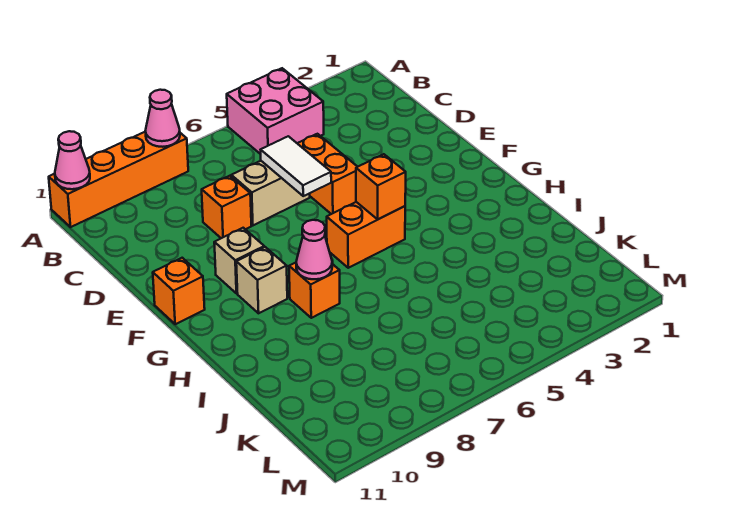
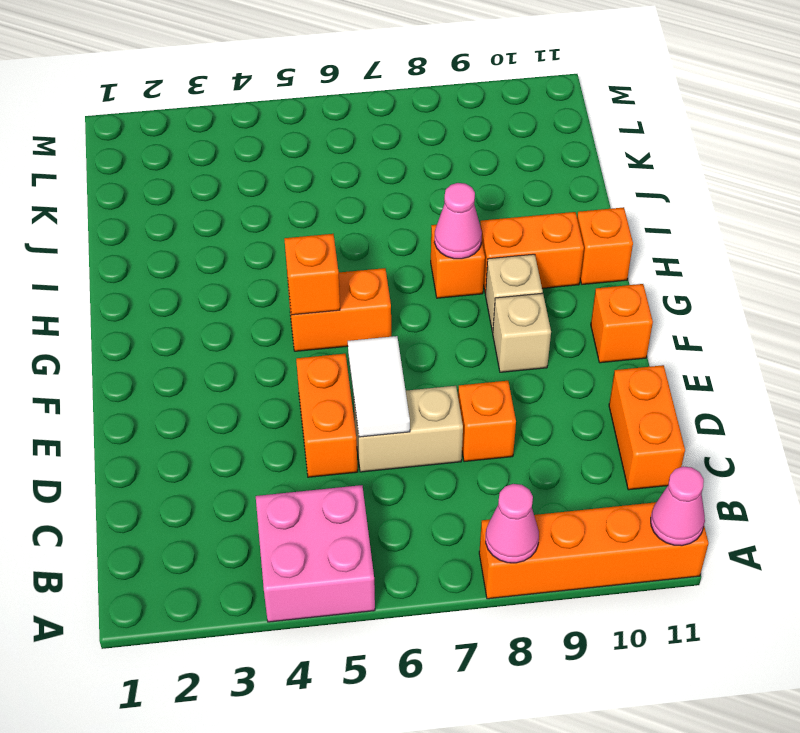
none -> orange brick C11:D11 level 1
none -> orange brick H9:H10 level 1
none -> orange brick H11 level 1

